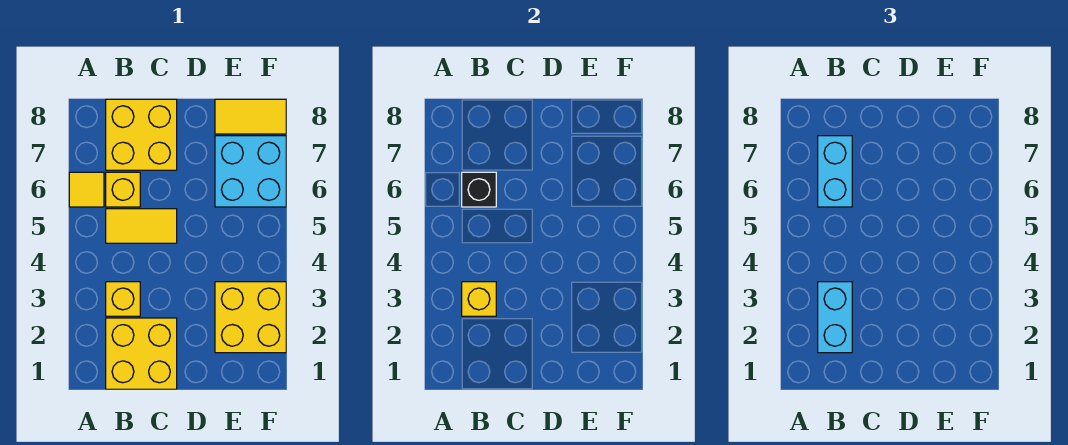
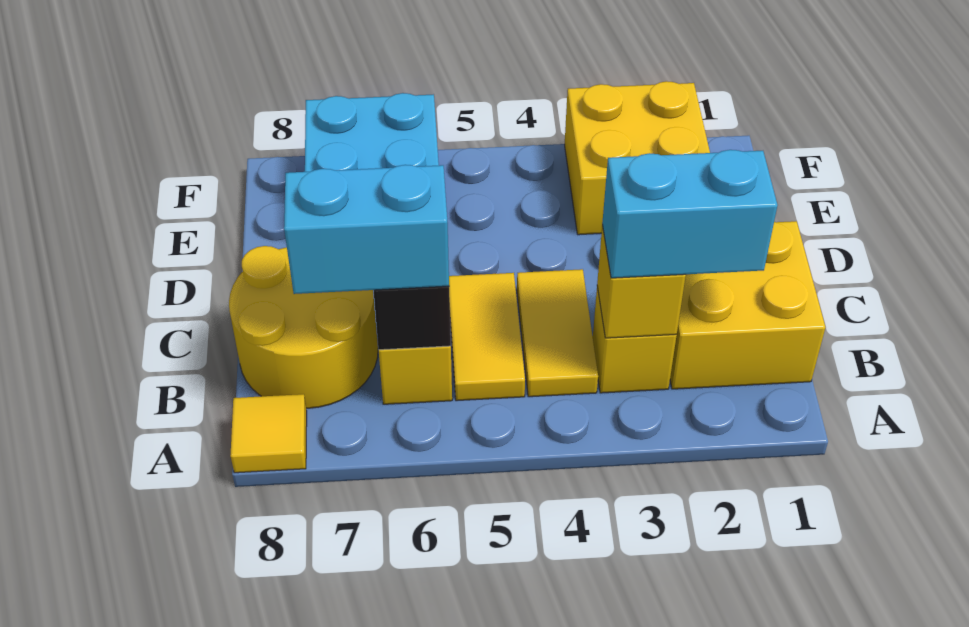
yellow tile A6 level 1 -> yellow tile A8 level 1
yellow brick B7:C8 level 1 -> yellow round brick B7:C8 level 1
yellow tile E8:F8 level 1 -> yellow tile B4:C4 level 1

